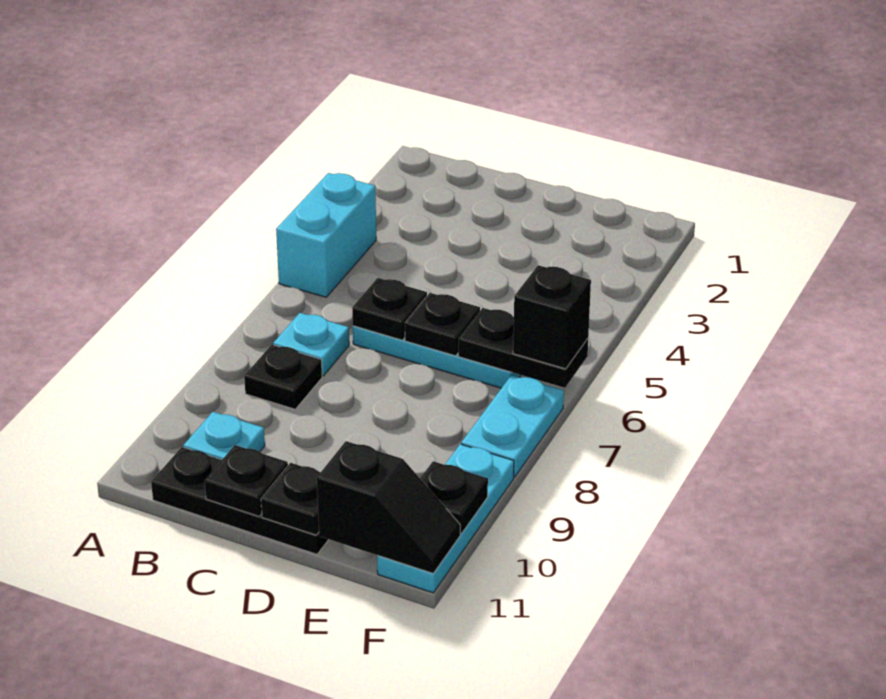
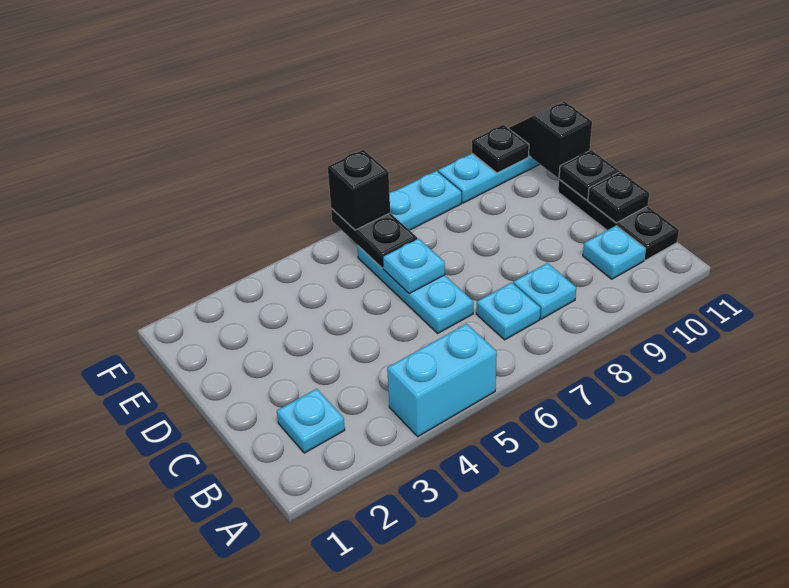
none -> cyan plate B2 level 1
black plate B8 level 1 -> cyan plate B8 level 1
black plate C6 level 2 -> none
black plate D6 level 2 -> cyan plate D6 level 2

